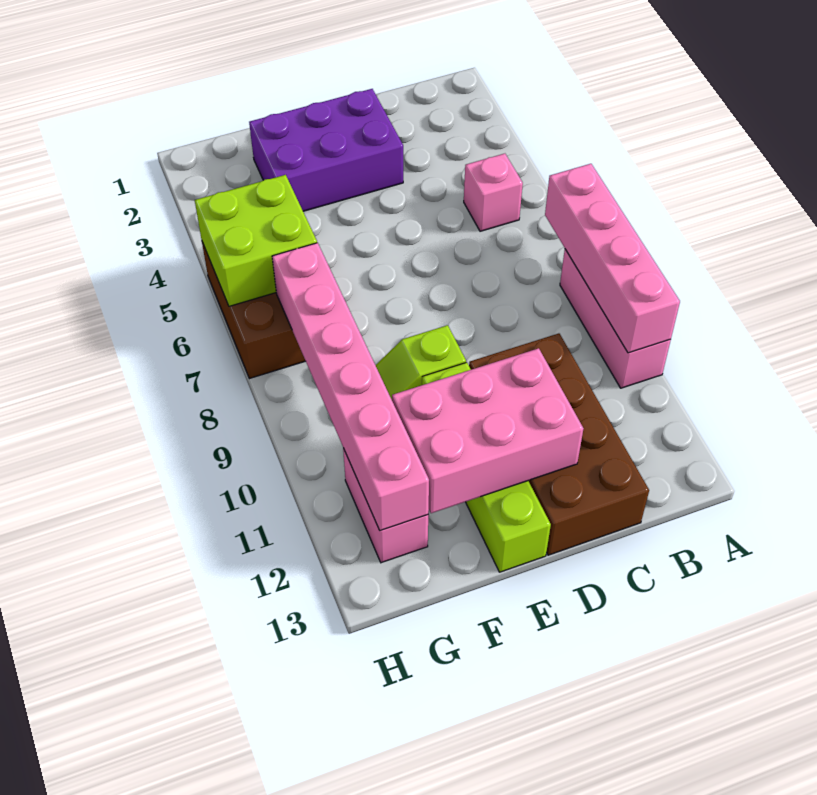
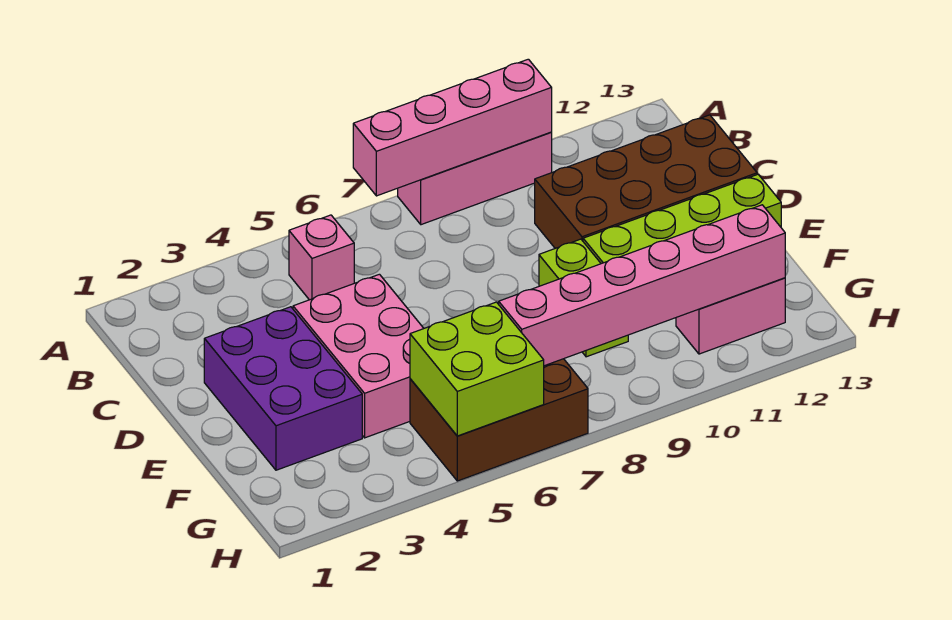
pink brick D11:F12 level 2 -> pink brick D4:F5 level 1

